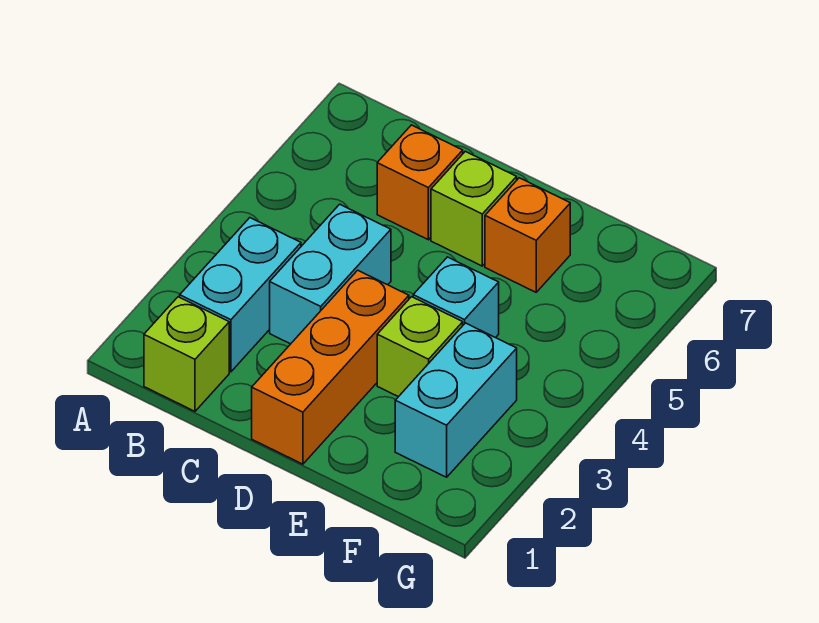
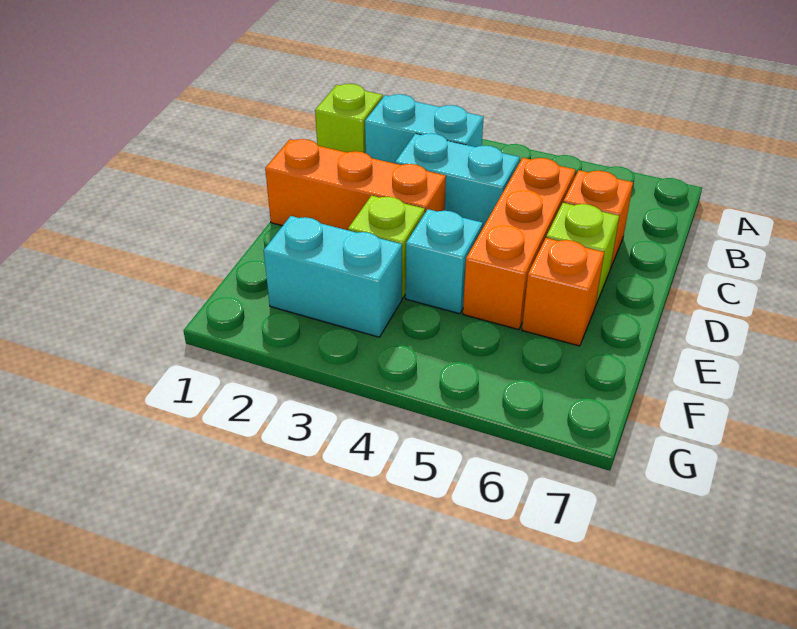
none -> orange brick C5:E5 level 1

